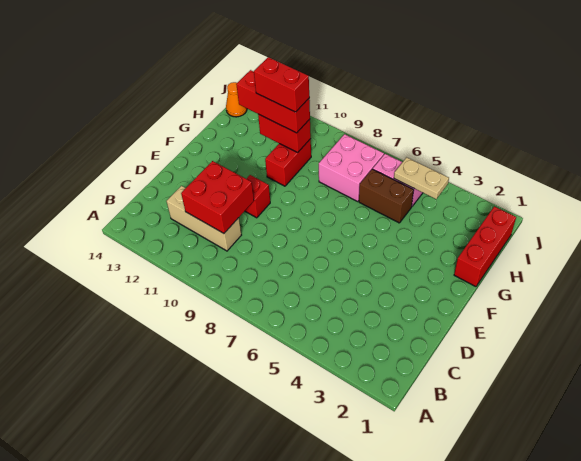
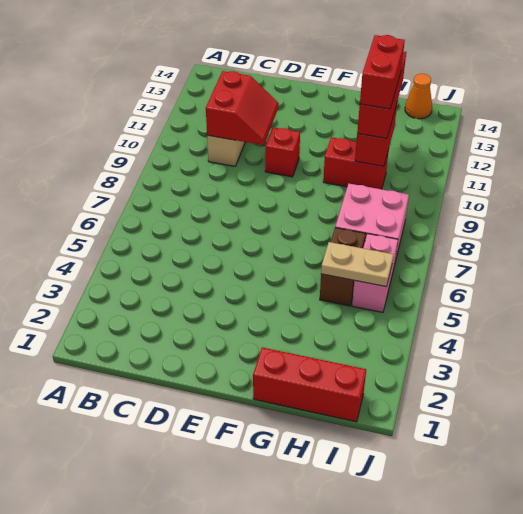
red brick C10:D11 level 2 -> red slope C10:D11 level 2 top C
tan plate I4:I5 level 2 -> tan plate H5:I5 level 2

